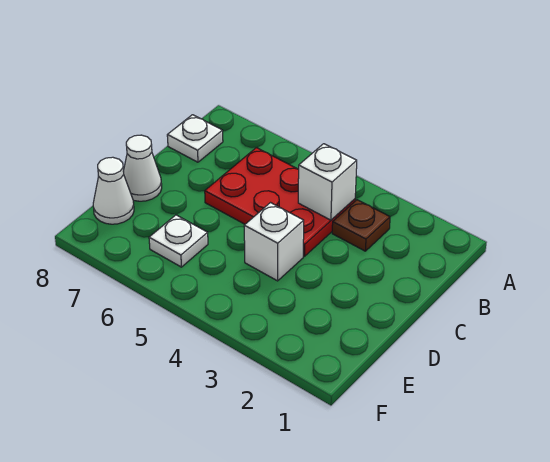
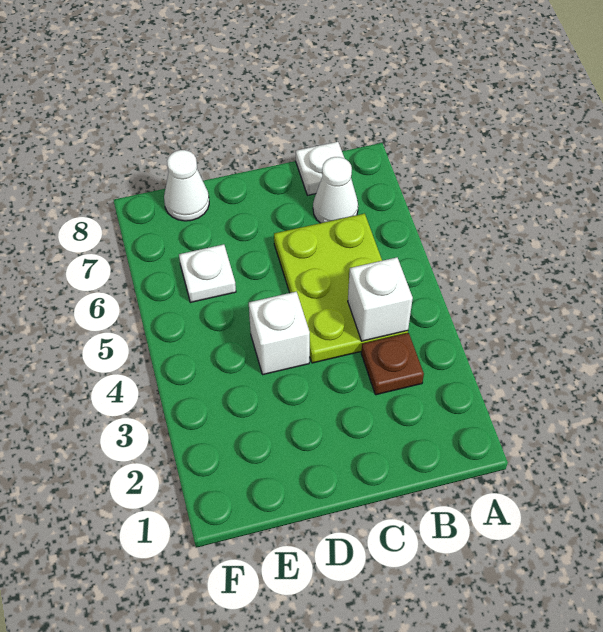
red plate B4:C6 level 1 -> lime plate B4:C6 level 1
white cone D8 level 1 -> white cone B7 level 1

